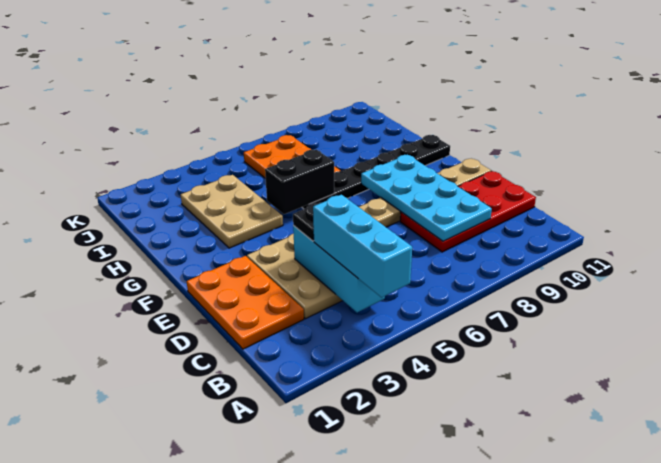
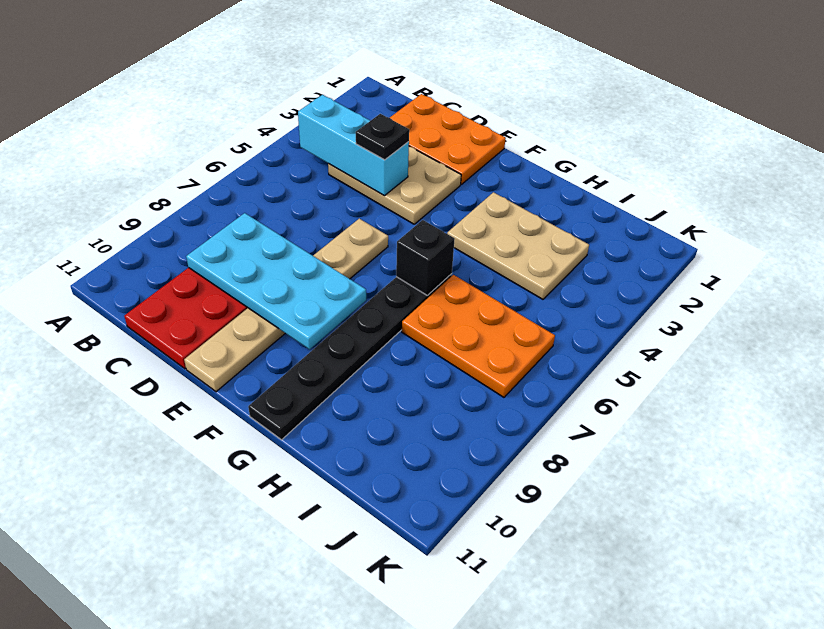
cyan brick A4:C4 level 3 -> none
black brick G5:G6 level 2 -> black brick G6 level 2

